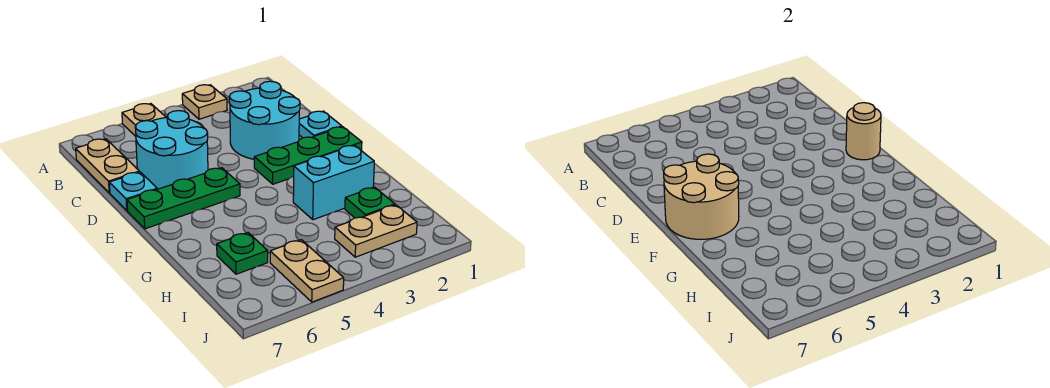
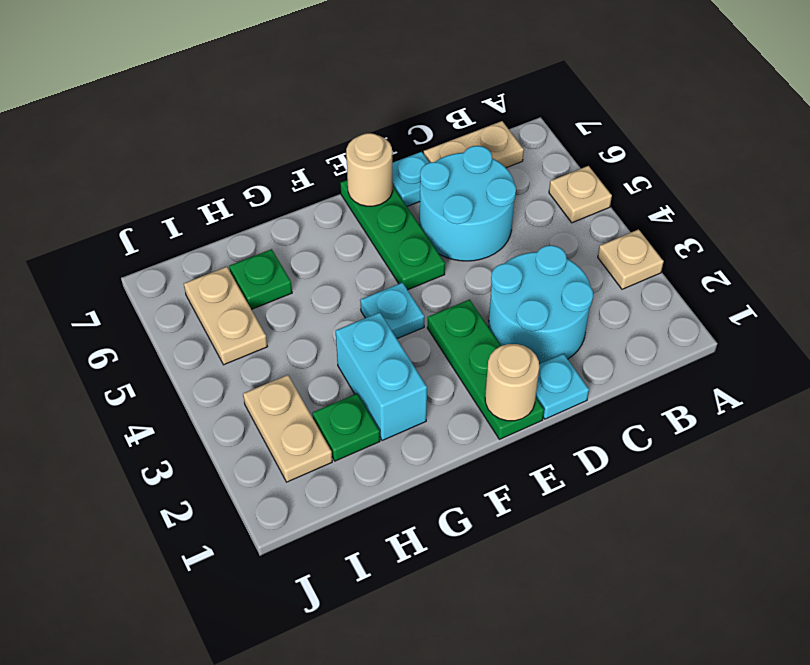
tan round brick E6:F7 level 2 -> tan round brick E7 level 2
none -> cyan plate F4 level 1
tan plate I5:J5 level 1 -> tan plate I5:I6 level 1

